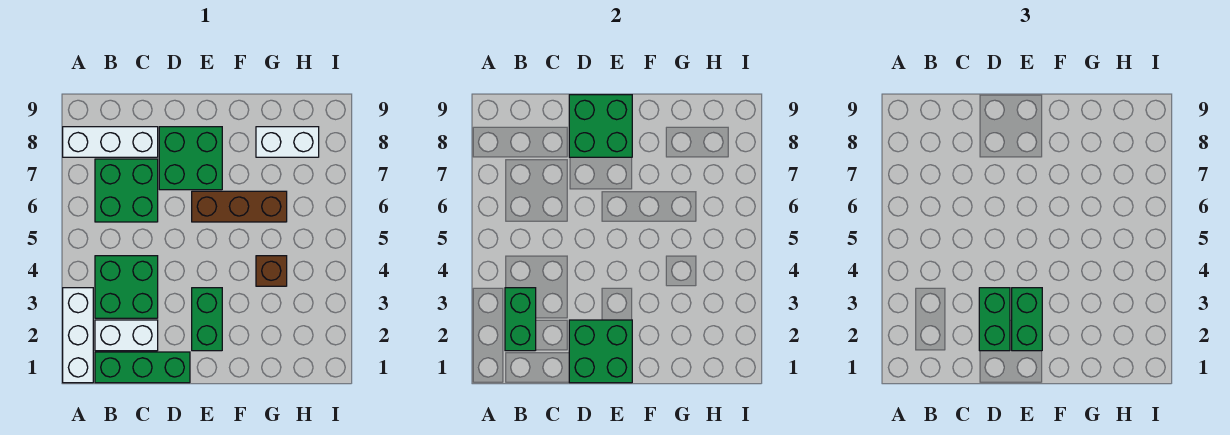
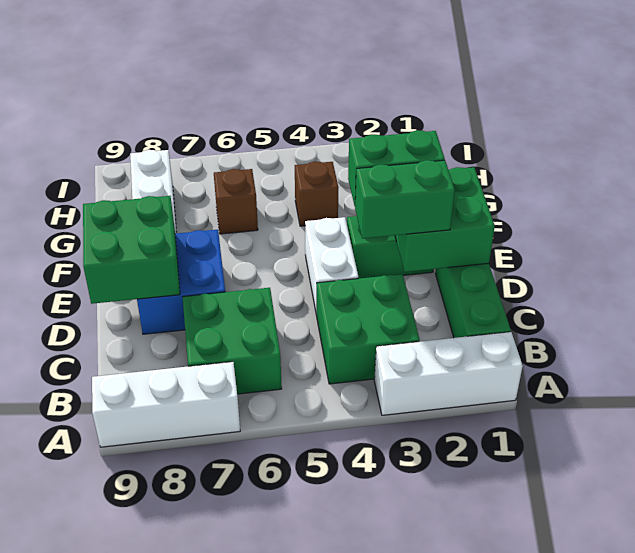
white brick A8:C8 level 1 -> white brick A7:A9 level 1
white brick B2:C2 level 1 -> white brick D4:E4 level 1
green brick B2:B3 level 2 -> none
green brick D7:E8 level 1 -> blue brick D7:E8 level 1
brown brick E6:G6 level 1 -> brown brick G6 level 1

